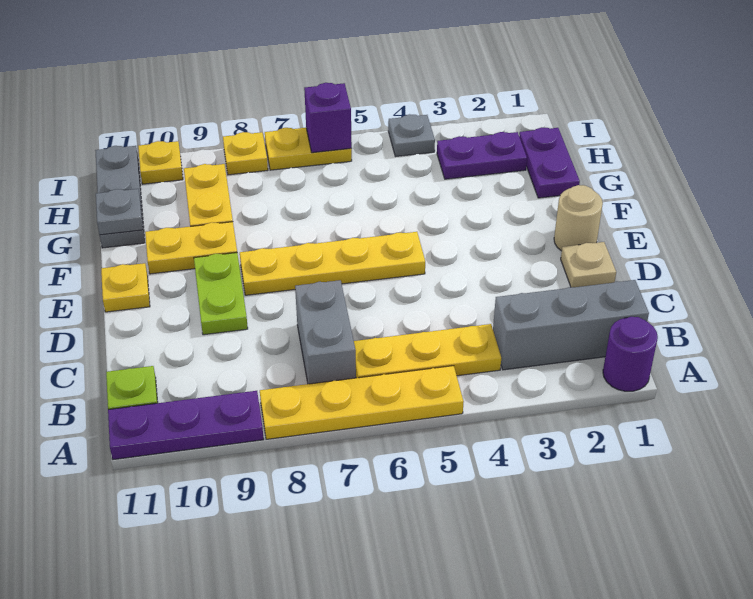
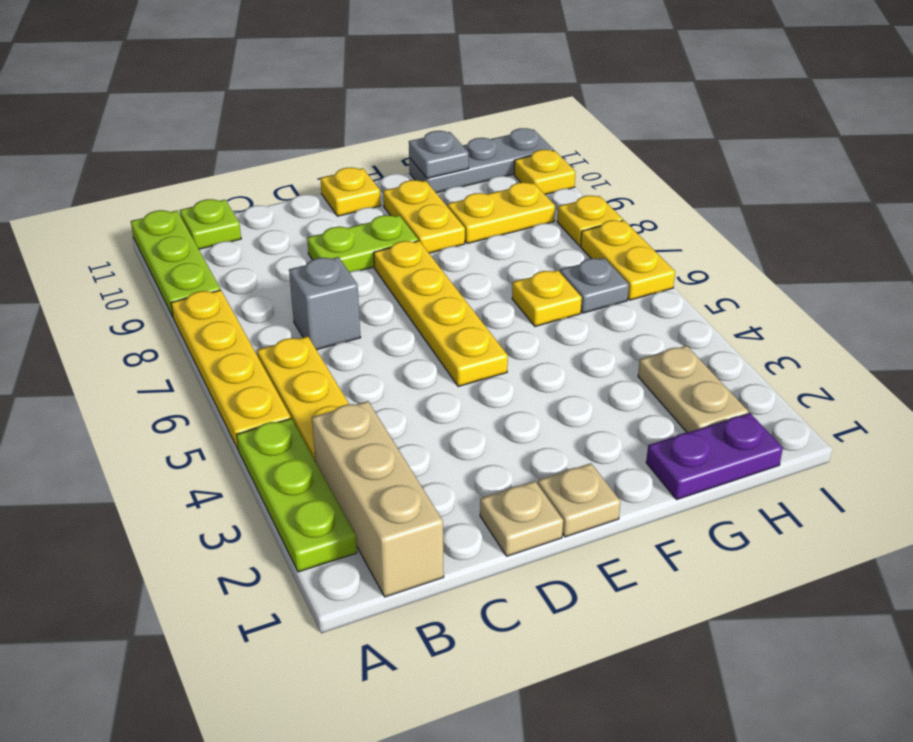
purple round brick A1 level 1 -> none
none -> lime plate A2:A4 level 1
purple plate A9:A11 level 1 -> lime plate A9:A11 level 1
grey brick B1:B3 level 1 -> tan brick B1:B3 level 1
grey brick B7:C7 level 1 -> grey brick C7 level 1
tan round brick E1 level 1 -> tan plate E1 level 1
none -> yellow plate G6 level 1
purple plate H2:H3 level 1 -> tan plate H2:H3 level 1
grey plate I4 level 1 -> grey plate H6 level 1
purple brick I6 level 2 -> none

